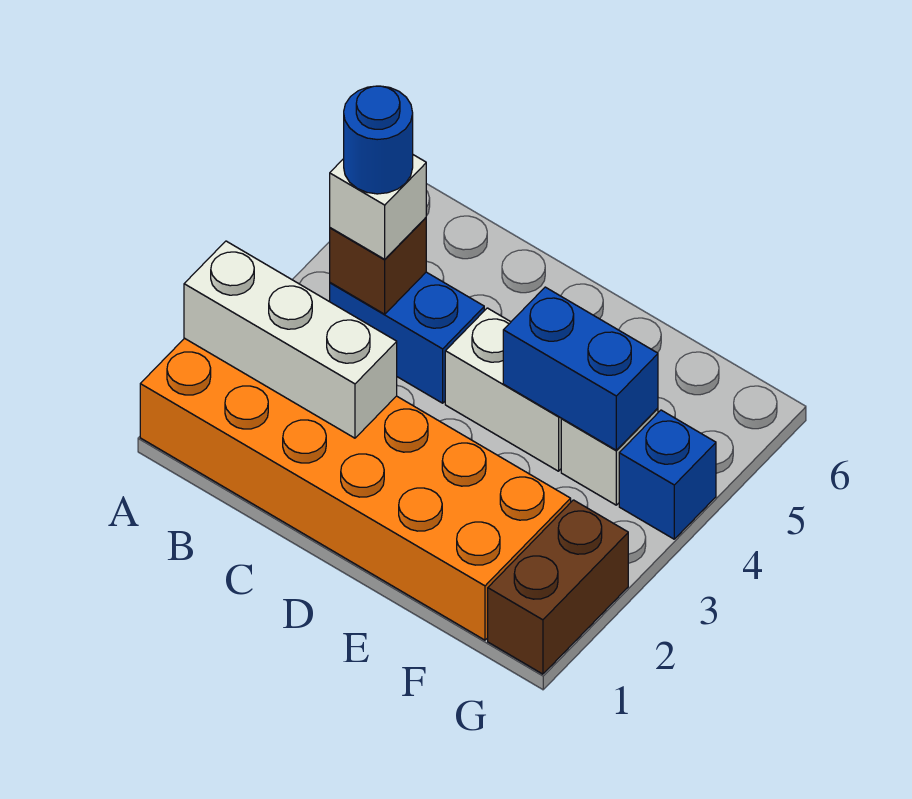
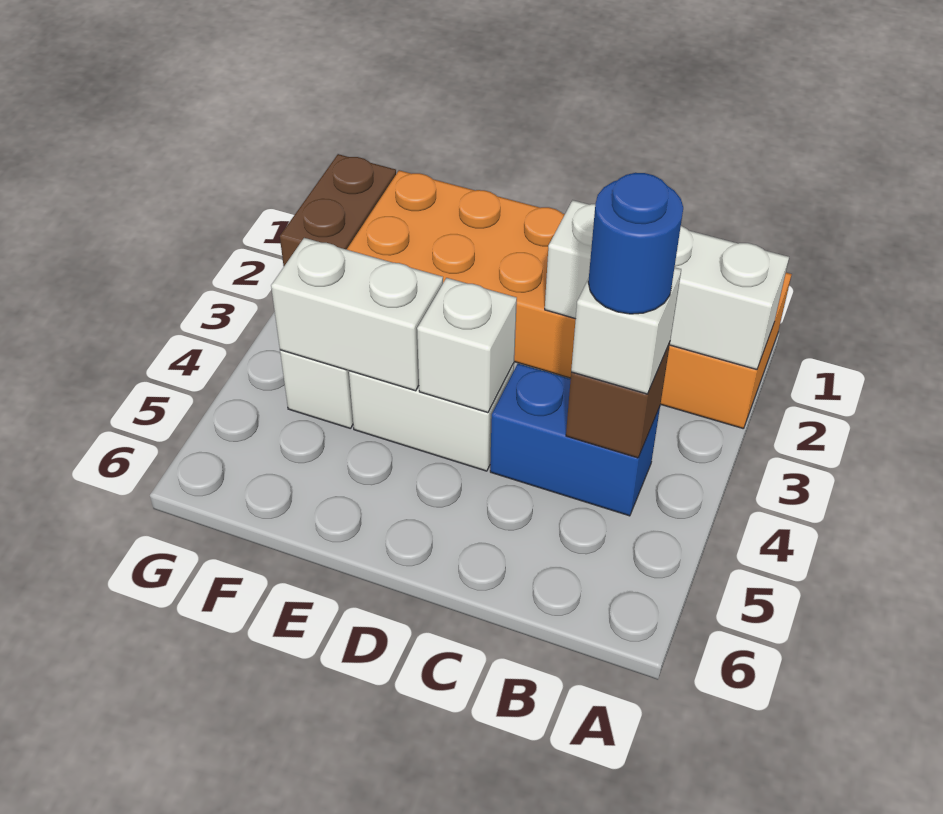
none -> white brick D4 level 2
blue brick E4:F4 level 2 -> white brick E4:F4 level 2
blue brick G4 level 1 -> none

